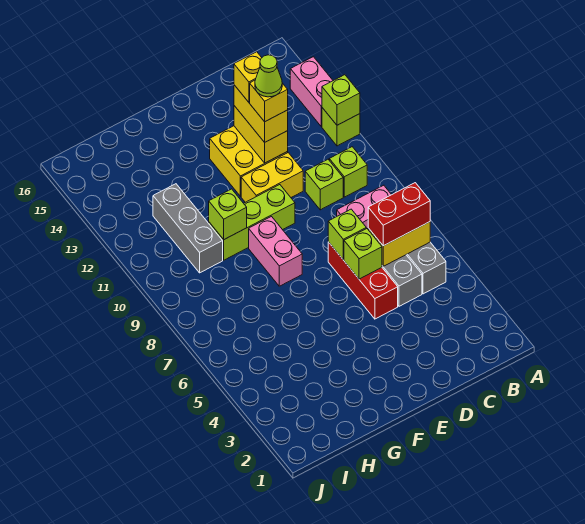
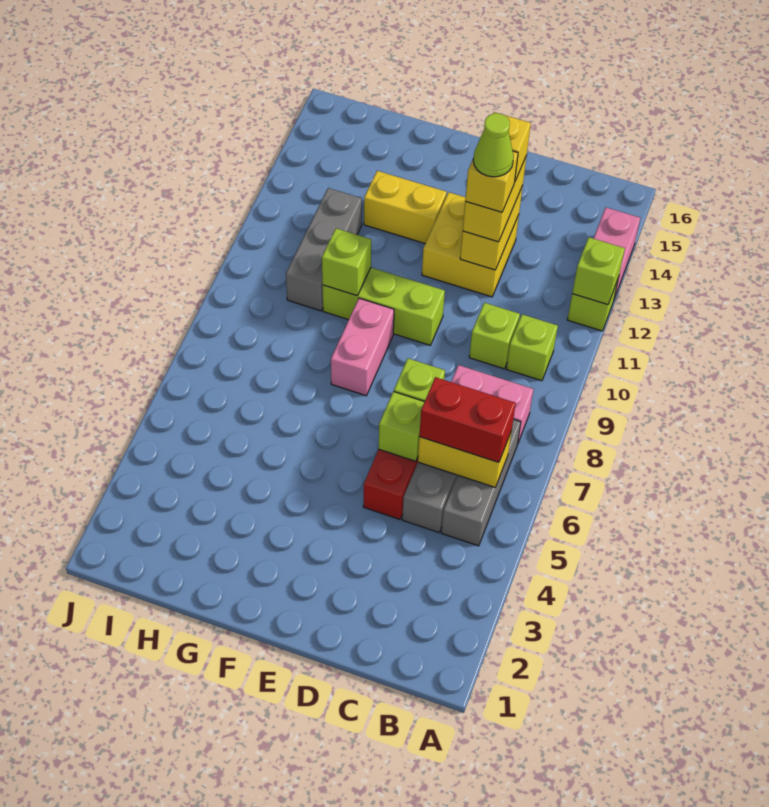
yellow brick D11:E11 level 1 -> yellow brick F13:G13 level 1

